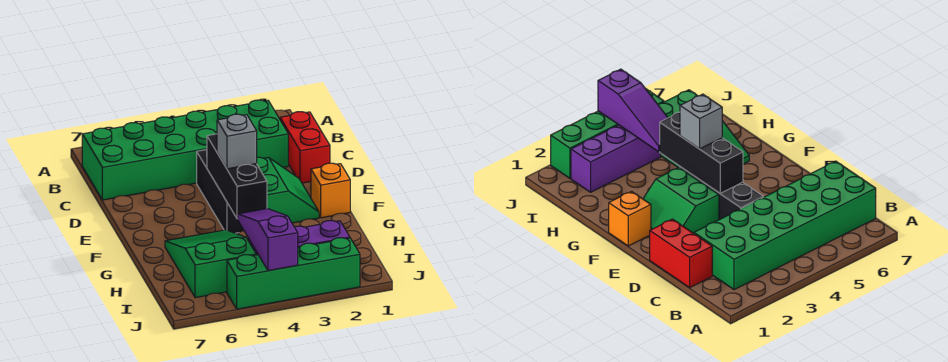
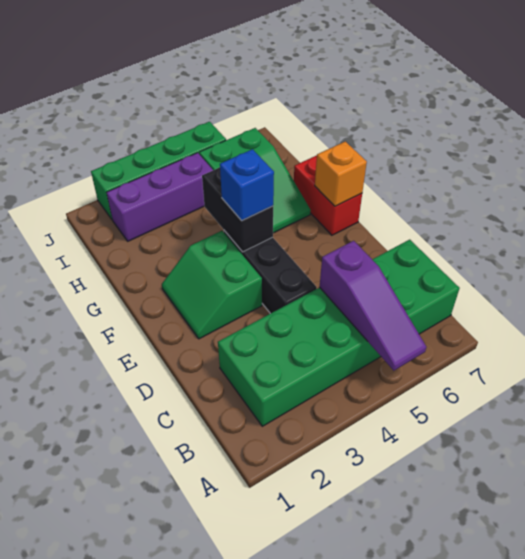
red brick C1:D1 level 1 -> red brick F7:G7 level 1
black brick E4:G4 level 2 -> black brick F4:G4 level 2
orange brick F1 level 1 -> orange brick F7 level 2
grey brick F4 level 3 -> blue brick F4 level 3
purple slope H4:J4 level 2 top J -> purple slope A5:C5 level 2 top C

